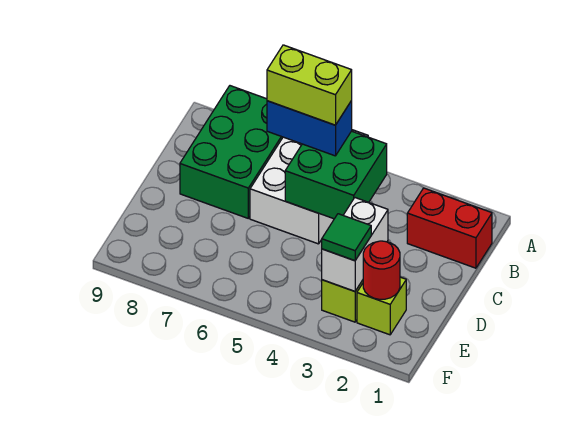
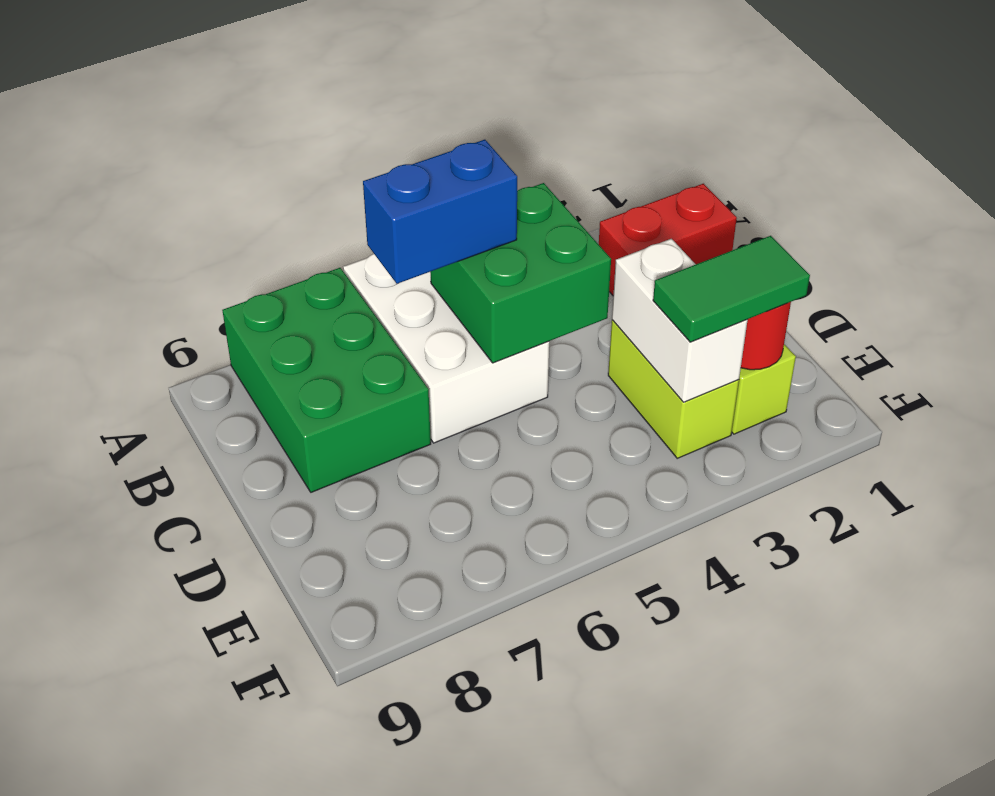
lime brick B5:B6 level 4 -> none
green tile E3 level 3 -> green tile E2:E3 level 3

